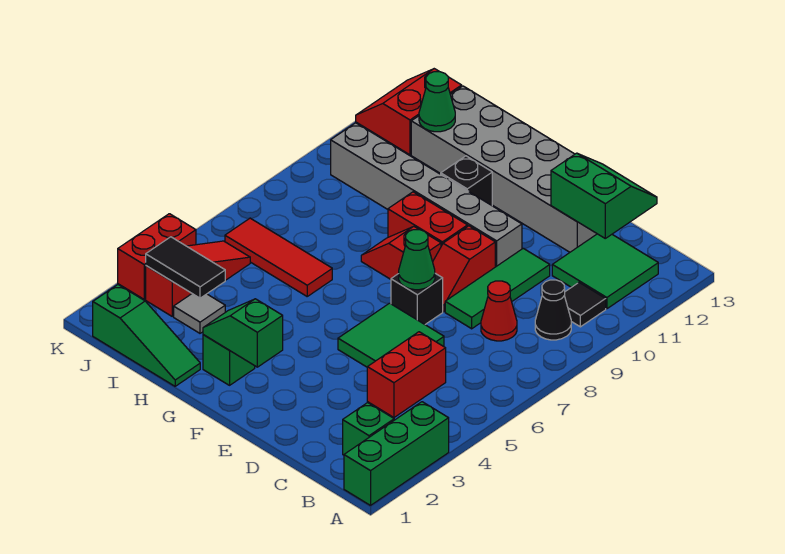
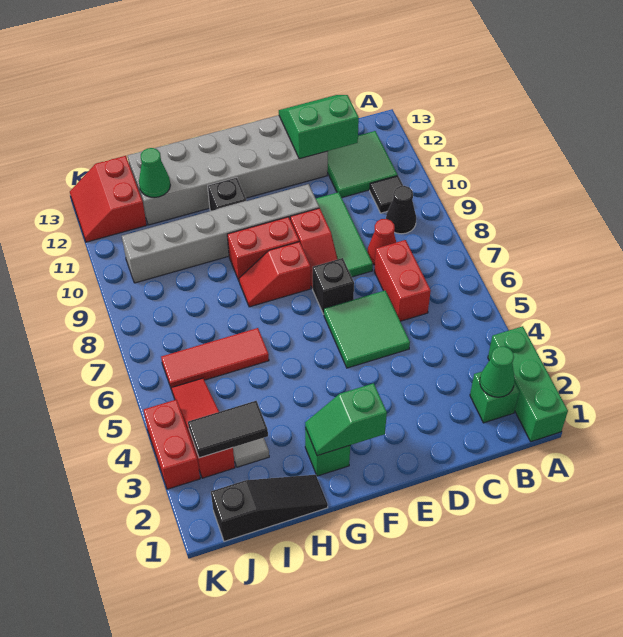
red brick C4:C5 level 1 -> red brick C6:C7 level 1
green cone E7 level 2 -> green cone B2 level 2
green slope H1:J1 level 1 top J -> black slope H1:J1 level 1 top J

